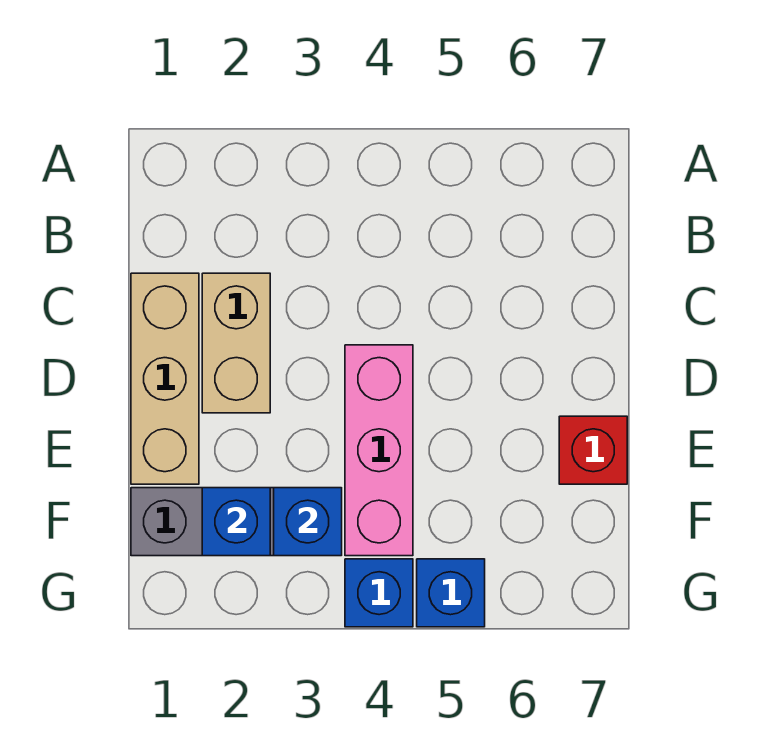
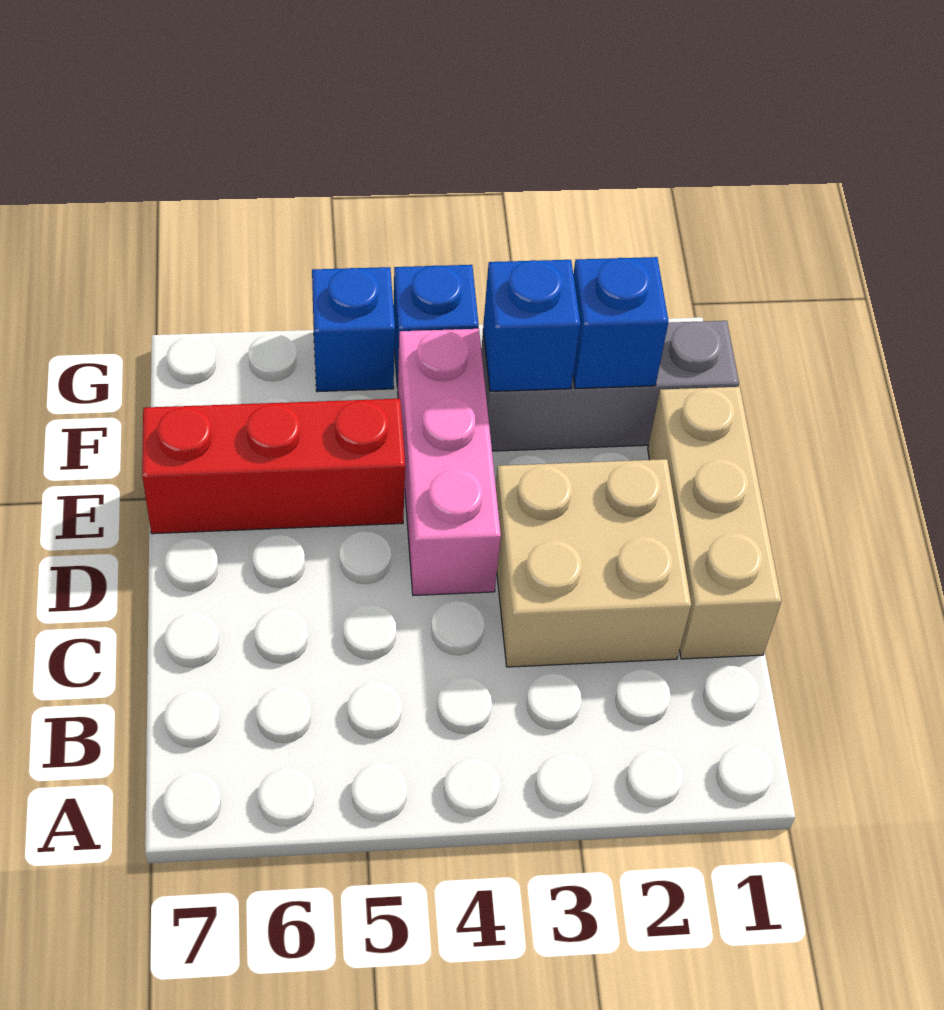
tan brick C2:D2 level 1 -> tan brick C2:D3 level 1
red brick E7 level 1 -> red brick E5:E7 level 1

